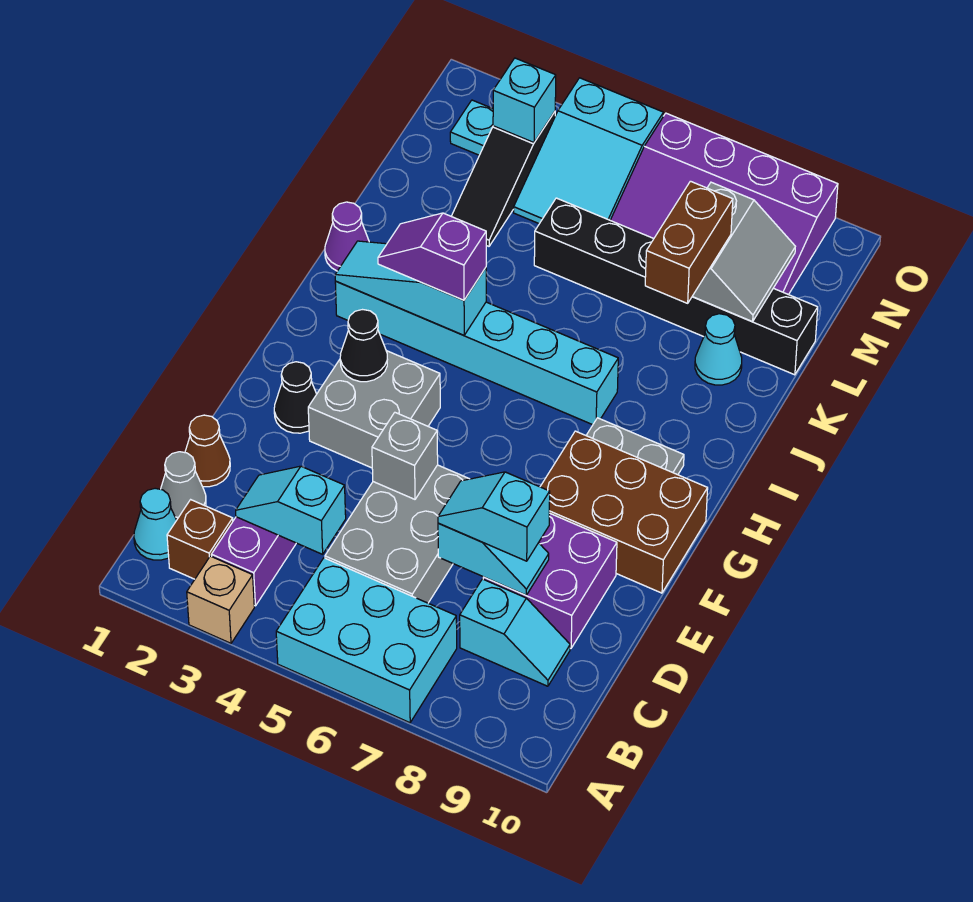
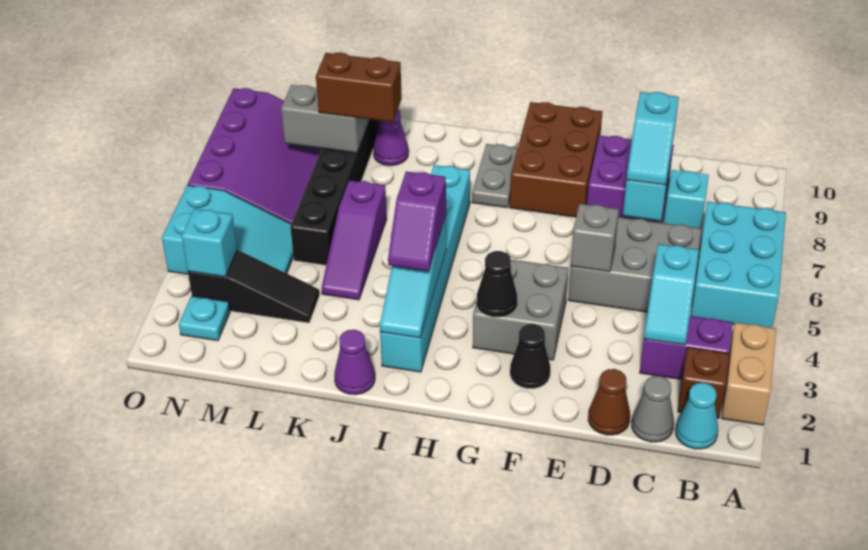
tan brick A3 level 1 -> tan brick A2:A3 level 1
none -> purple slope K4:K6 level 1 top 6
cyan cone K9 level 1 -> purple cone K9 level 1

